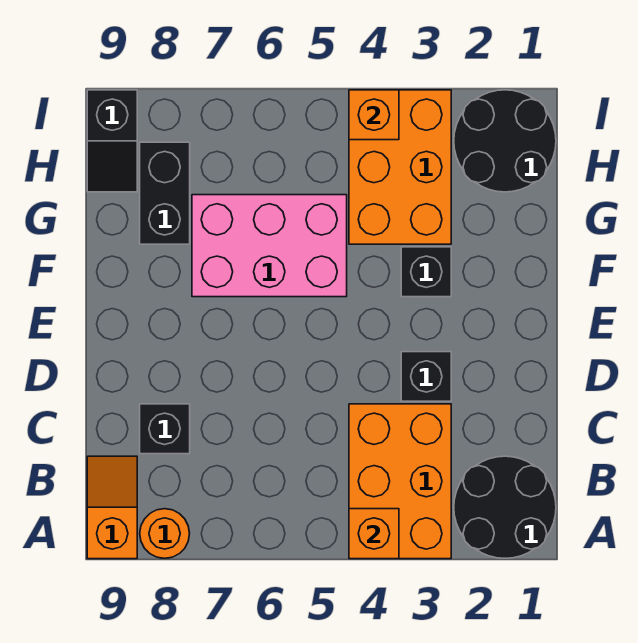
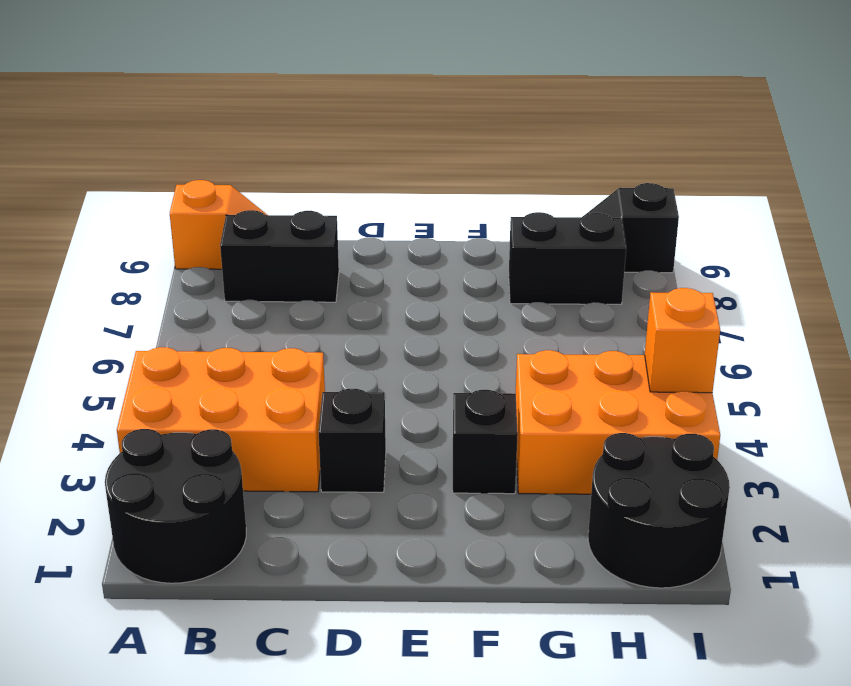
orange brick A4 level 2 -> none
orange round brick A8 level 1 -> none
black brick C8 level 1 -> black brick B8:C8 level 1
pink brick F5:G7 level 1 -> none

